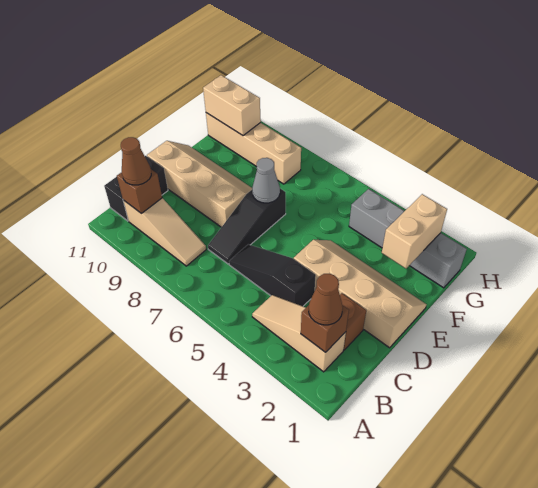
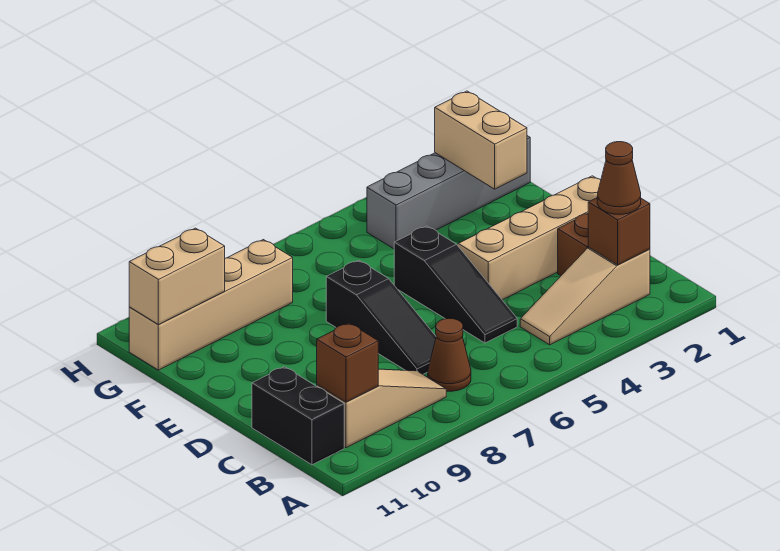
brown cone B10 level 3 -> brown cone B7 level 1
black slope C4:C6 level 1 top 4 -> black slope C5:E5 level 1 top E
tan slope D8:E11 level 1 top D -> none
grey cone E7 level 2 -> none

